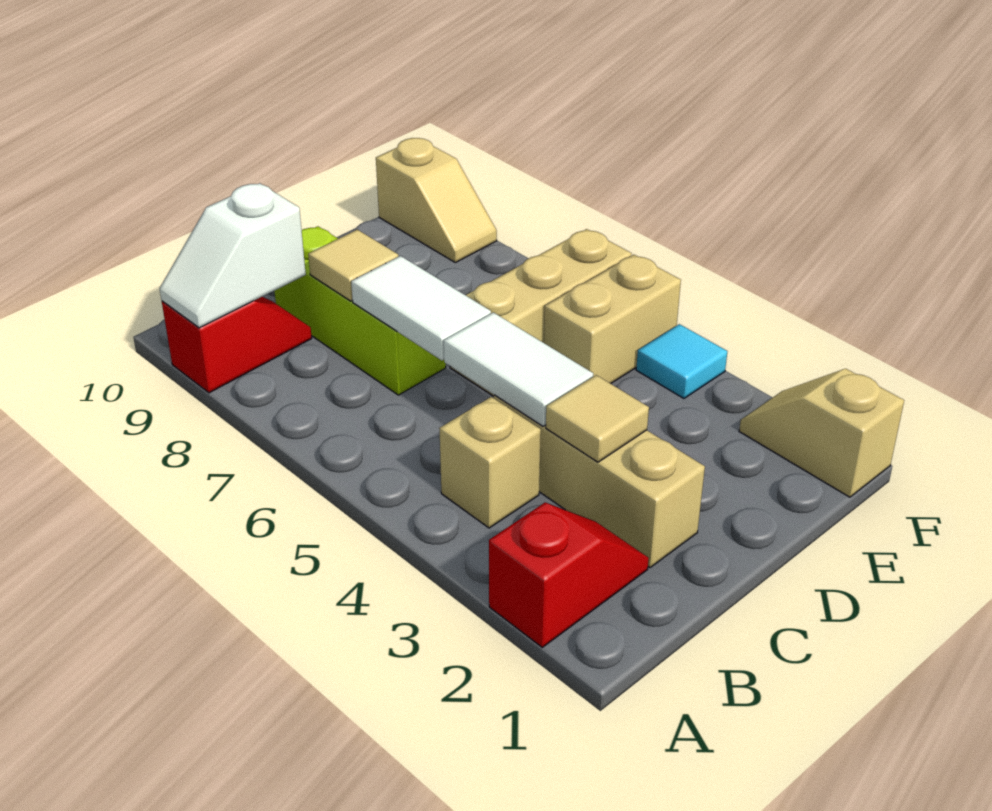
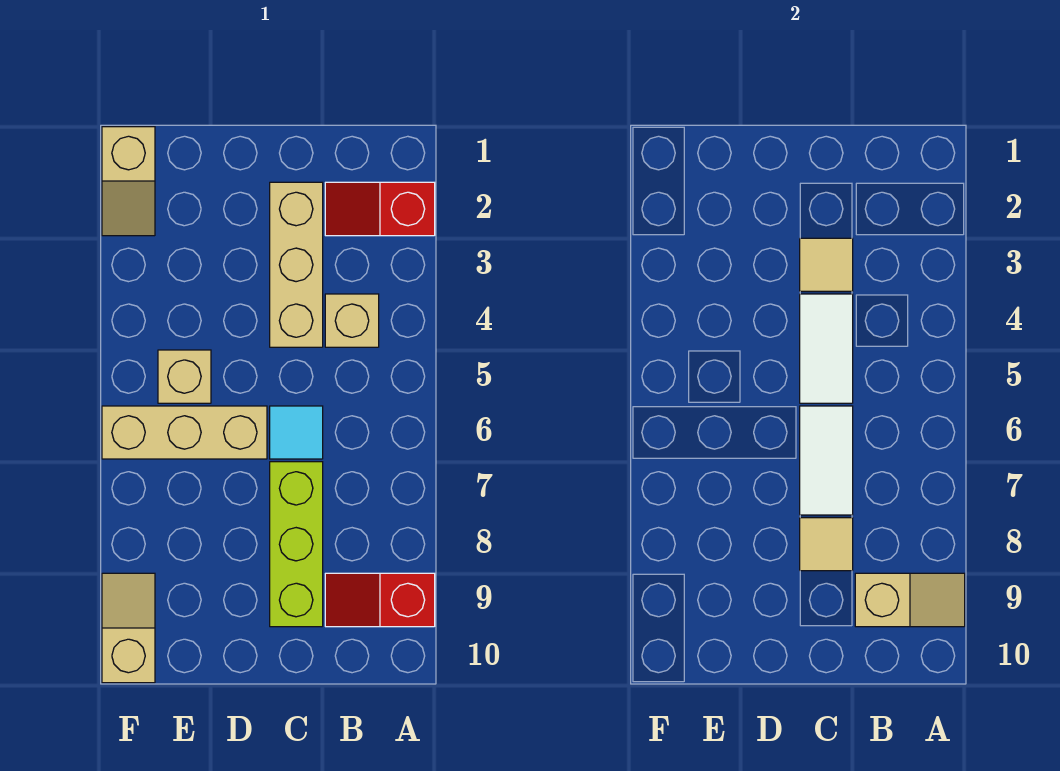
white slope A9:B9 level 2 top B -> tan slope A9:B9 level 2 top B
tan brick E5:F5 level 1 -> tan brick E5 level 1
cyan tile F4 level 1 -> cyan tile C6 level 1

